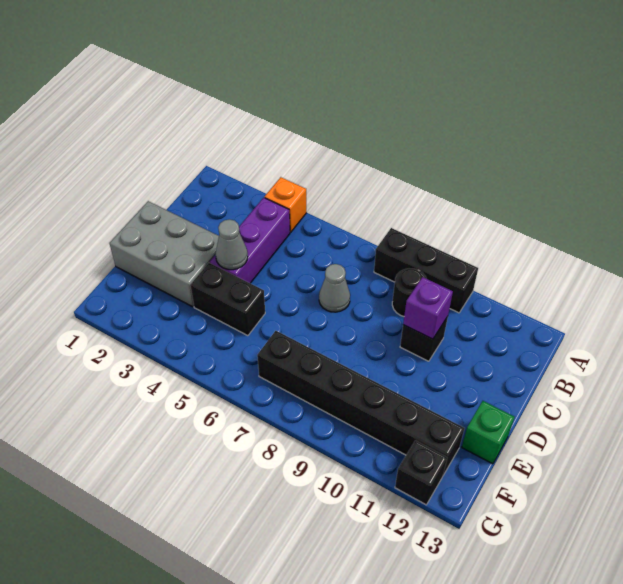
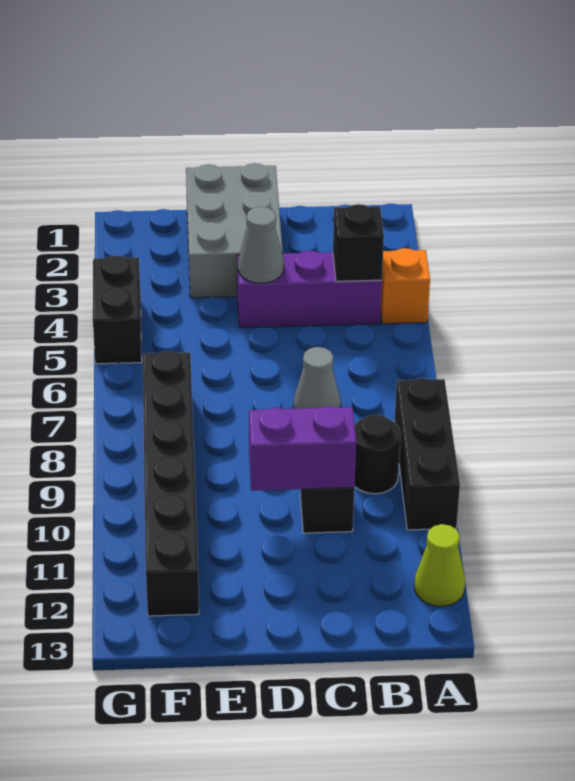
none -> lime cone A12 level 1
purple brick C10 level 2 -> purple brick C10:D10 level 2
black brick E4:E5 level 1 -> black brick G4:G5 level 1
green brick E13 level 1 -> none
black brick G12 level 1 -> black brick B4 level 2

